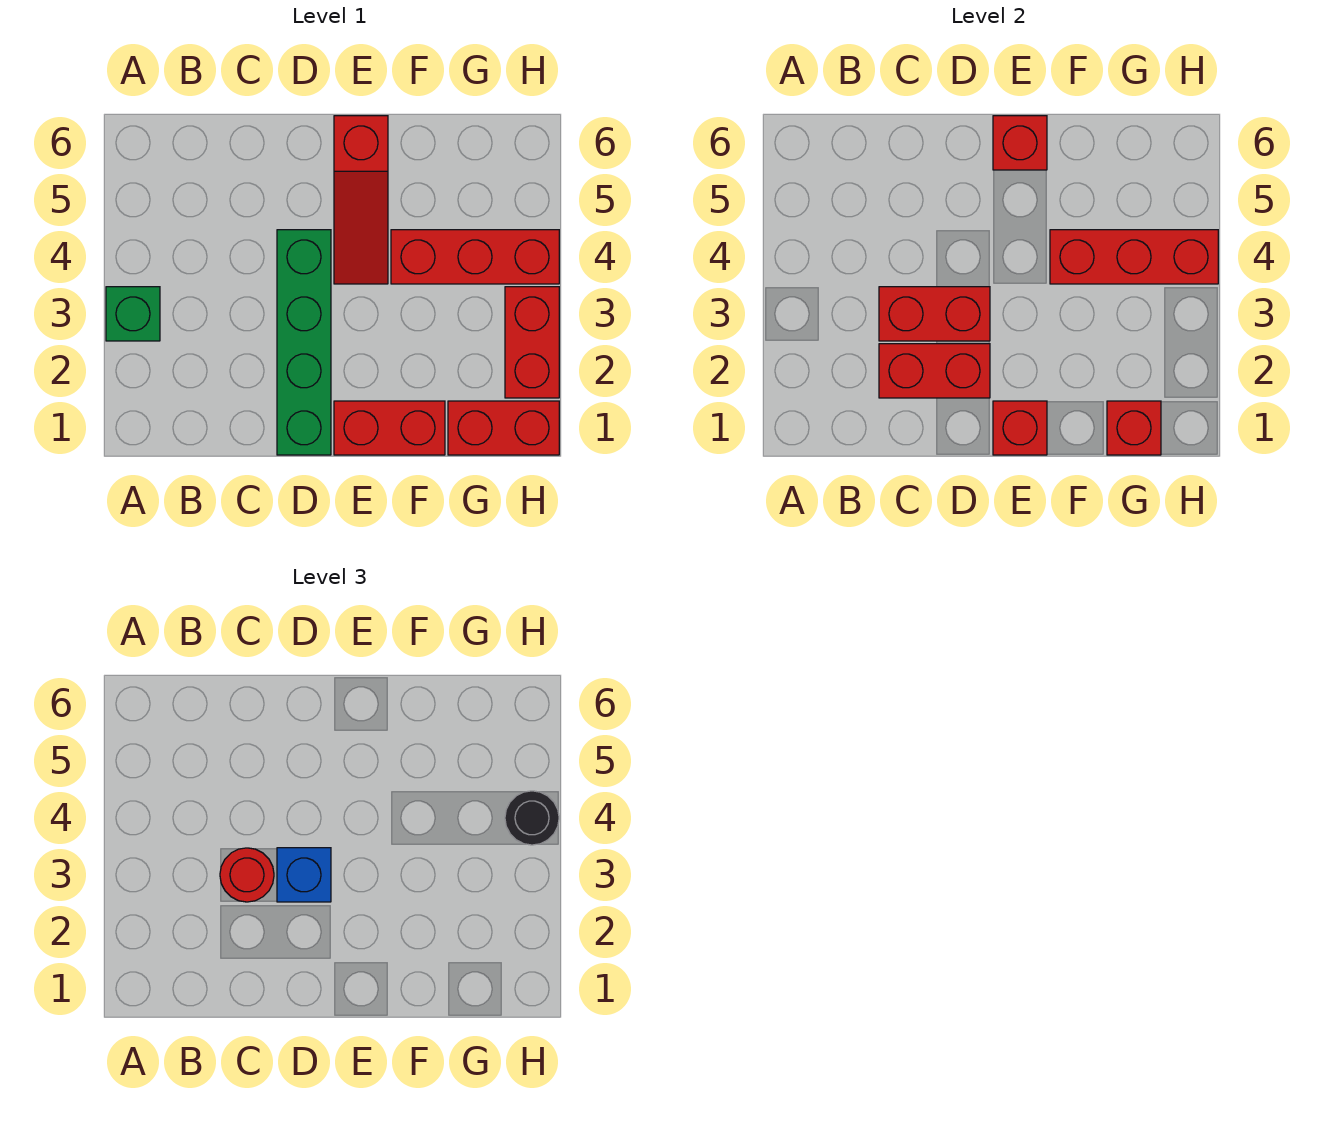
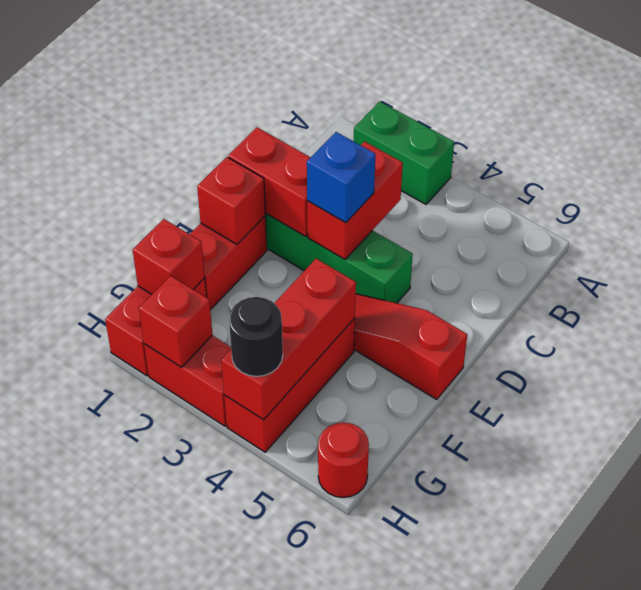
green brick A3 level 1 -> green brick A2:A3 level 1
red brick C2:D2 level 2 -> red brick D1:D2 level 2
red round brick C3 level 3 -> red round brick H6 level 1
red brick E6 level 2 -> red brick H2 level 2

